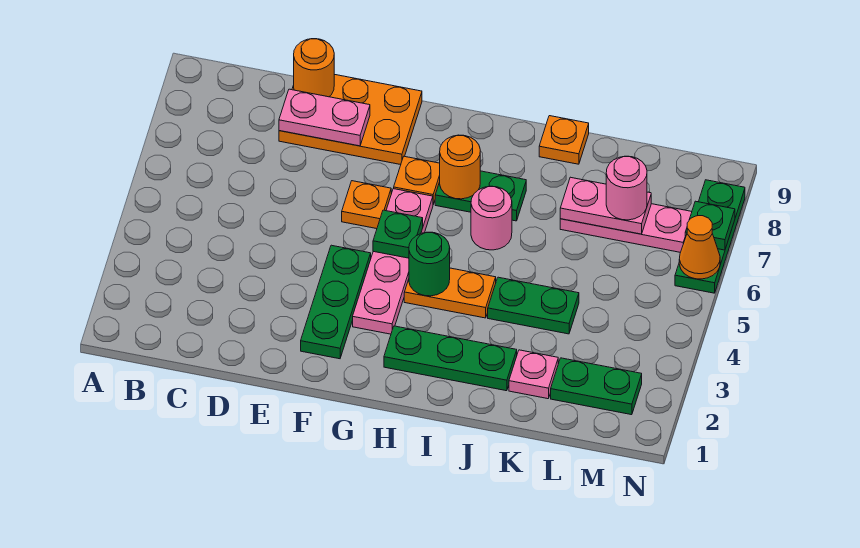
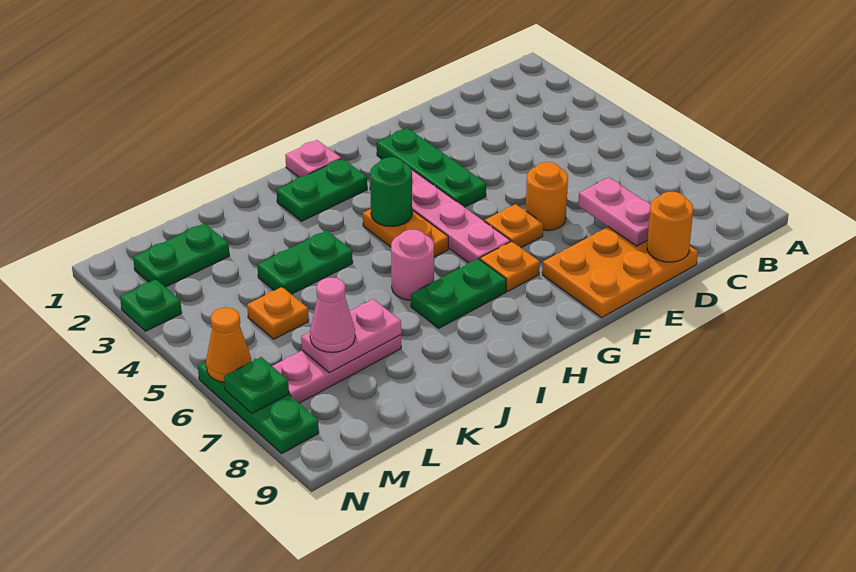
pink plate D8:E8 level 2 -> pink plate D7:D8 level 2
green plate G5 level 2 -> green plate N3 level 1
green plate H2:J2 level 1 -> green plate H2:I2 level 1
orange plate H4:I4 level 1 -> orange plate H4:H5 level 1
orange round brick H7 level 2 -> orange round brick E6 level 1
orange plate J9 level 1 -> orange plate L5 level 1
pink plate K2 level 1 -> pink plate H1 level 1
pink round brick L7 level 3 -> pink cone L7 level 3

